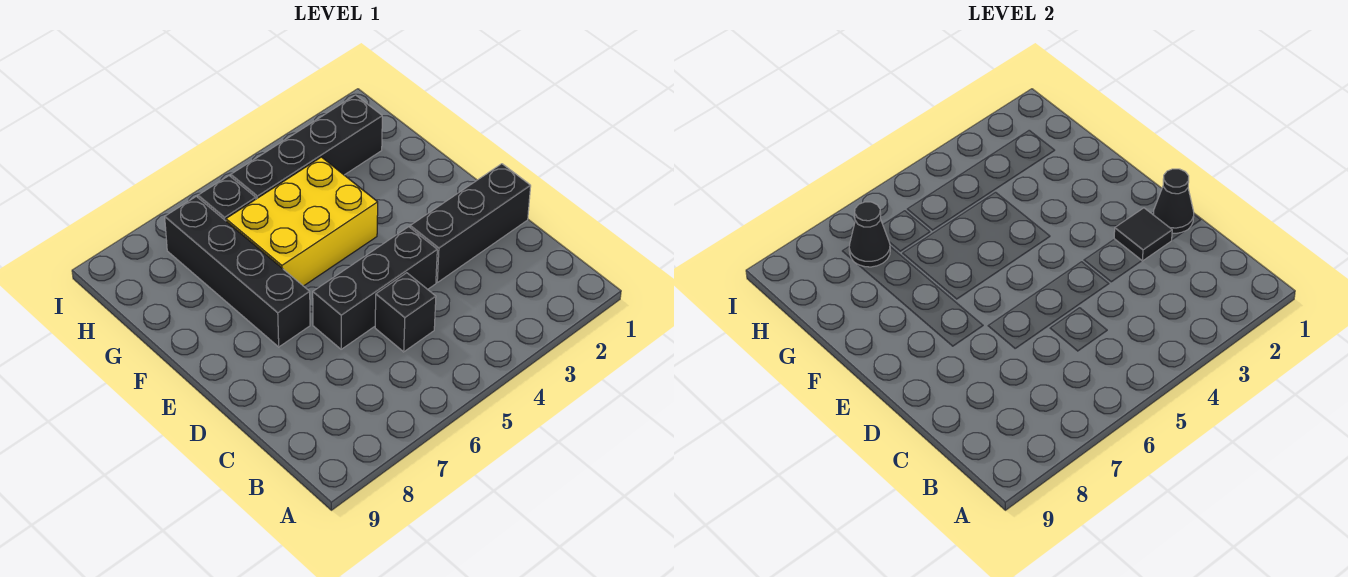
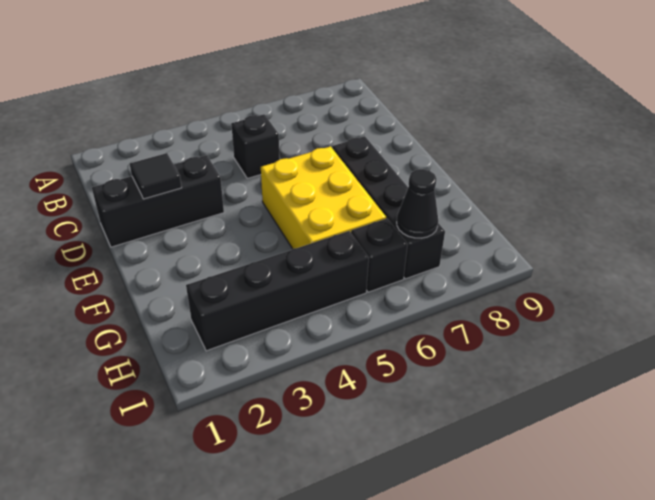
black cone D1 level 2 -> none
black brick D4:D6 level 1 -> none
yellow brick F4:G6 level 1 -> yellow brick E5:G6 level 1

